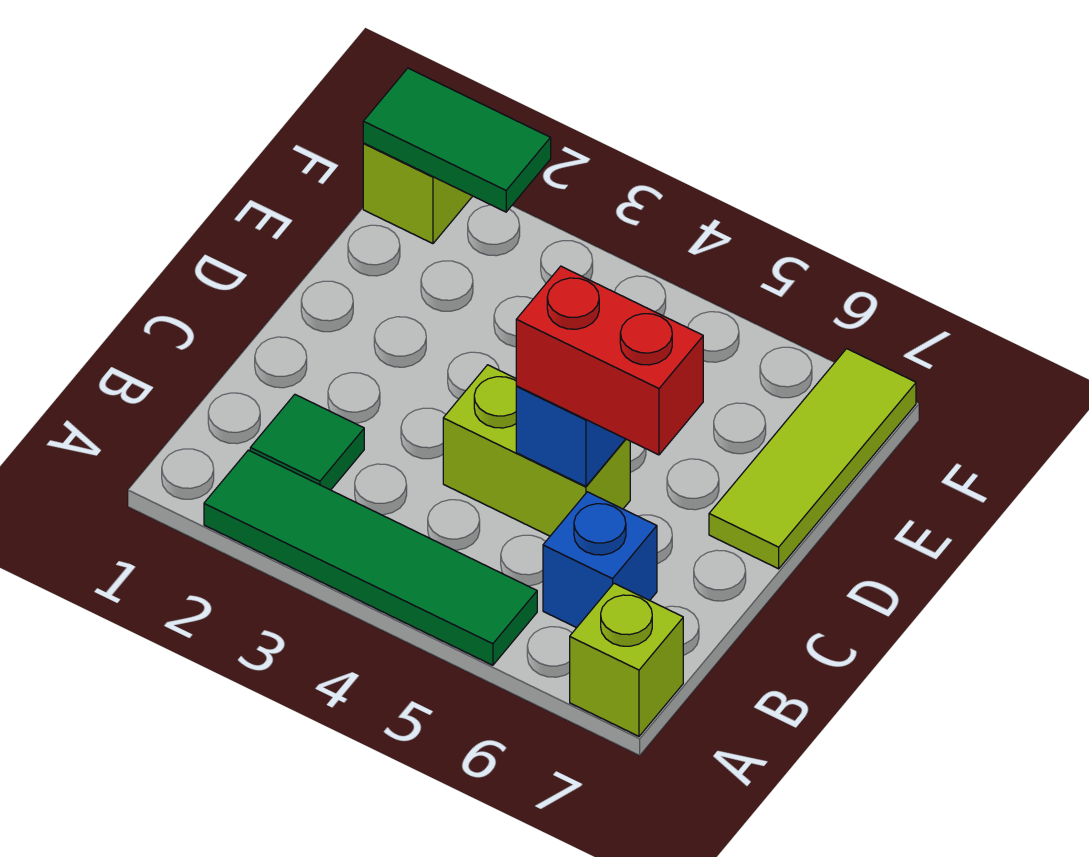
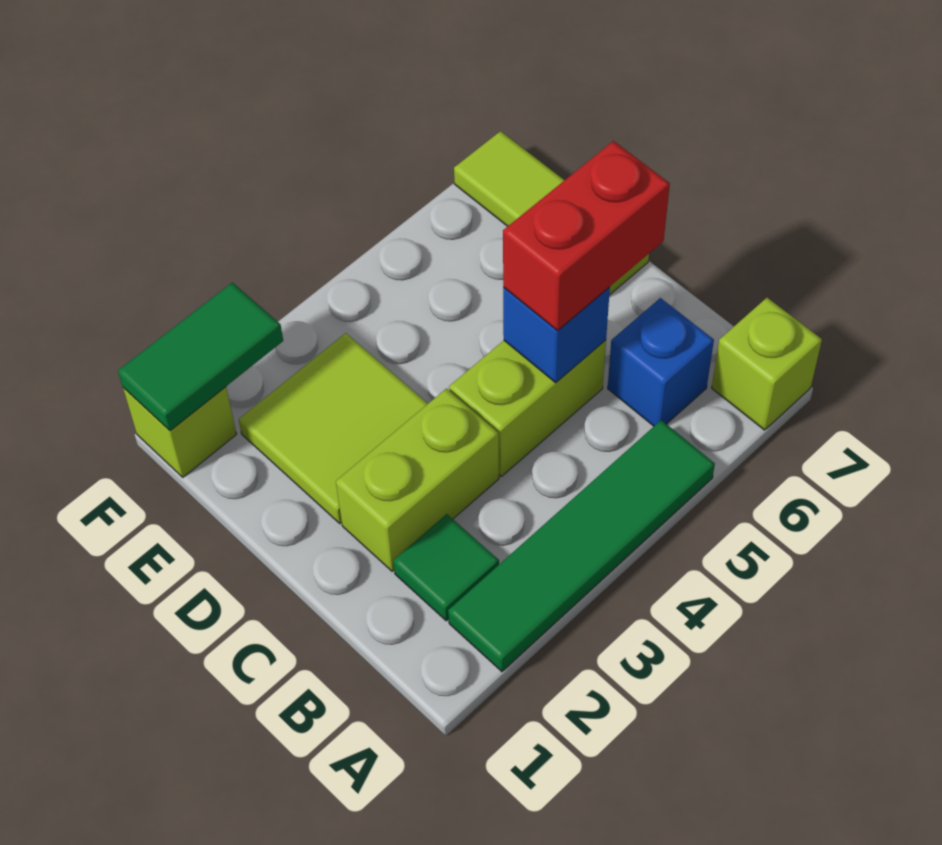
none -> lime brick C2:C3 level 1
none -> lime tile D2:E3 level 1

